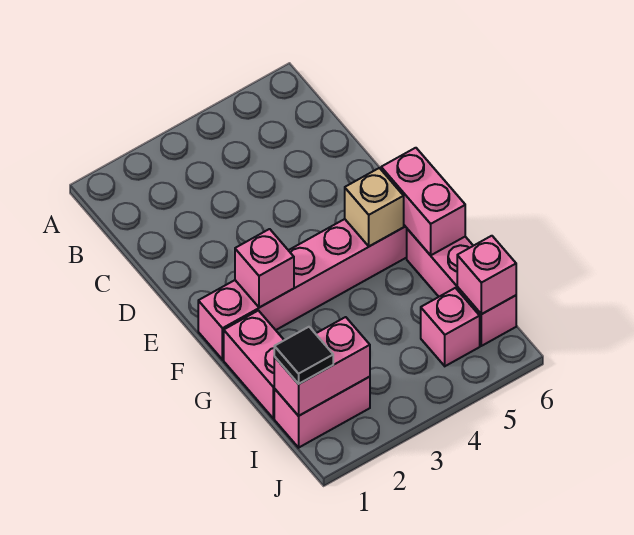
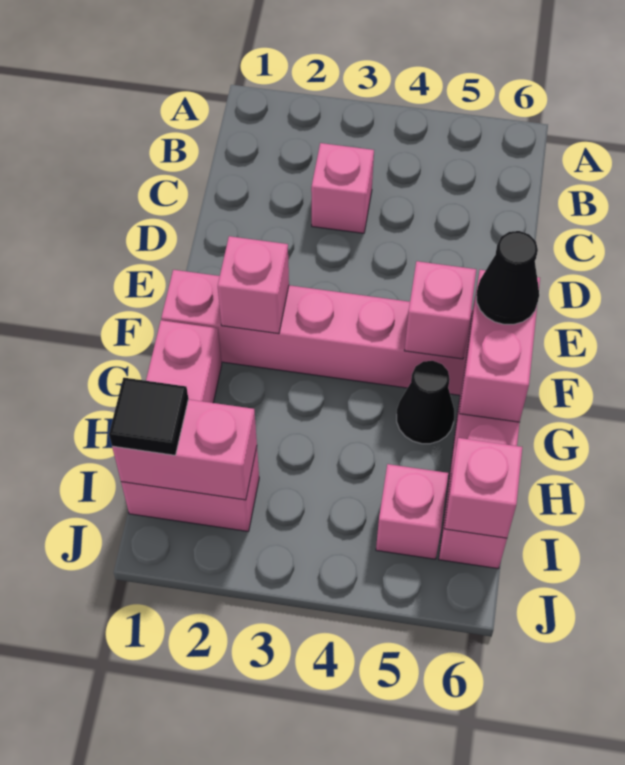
none -> pink brick C3 level 1
tan brick F5 level 2 -> pink brick F5 level 2
none -> black cone F6 level 3
none -> black cone G5 level 1

